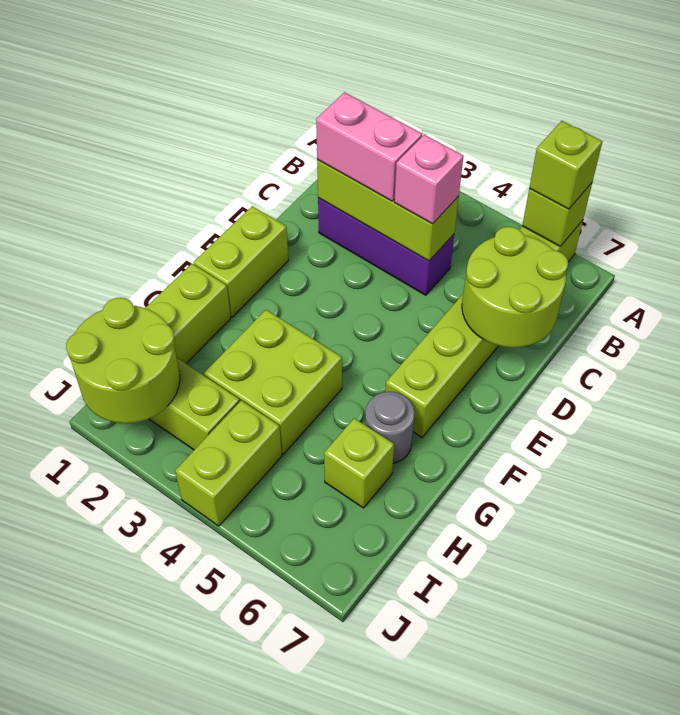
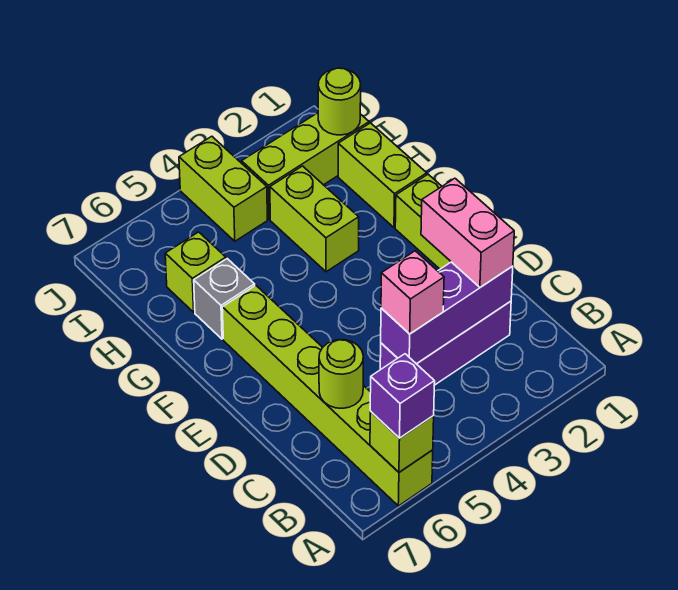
lime brick A6 level 3 -> purple brick A6 level 3
lime brick C2:C4 level 2 -> purple brick C2:C4 level 2
pink brick C2:C3 level 3 -> pink brick C2:D2 level 3
lime round brick C6:D7 level 2 -> lime round brick C6 level 2
lime brick G3:H4 level 1 -> lime brick G3:H3 level 1
grey round brick G6 level 1 -> grey brick G6 level 1
lime round brick I1:J2 level 2 -> lime round brick I1 level 2

